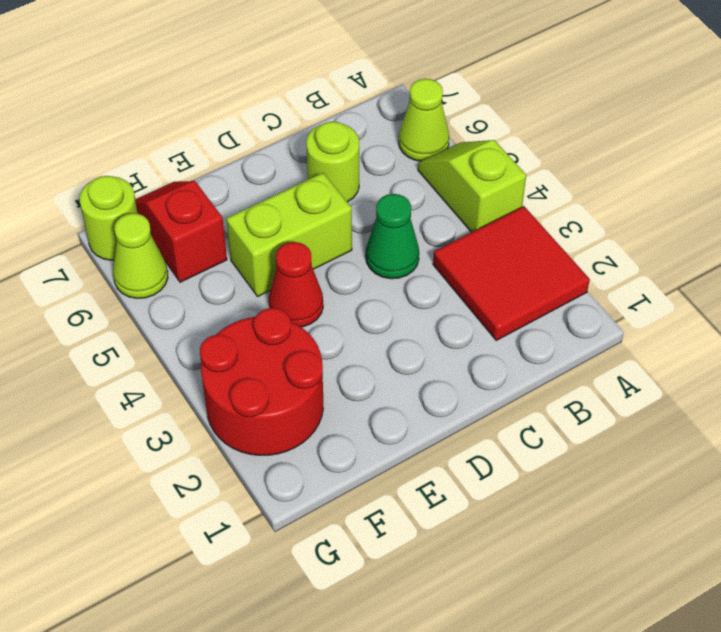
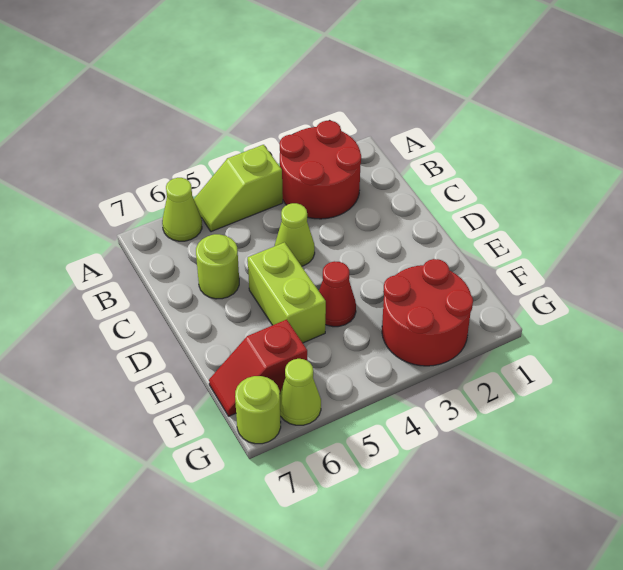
red tile A2:B3 level 1 -> red round brick A2:B3 level 1
green cone C4 level 1 -> lime cone C4 level 1

